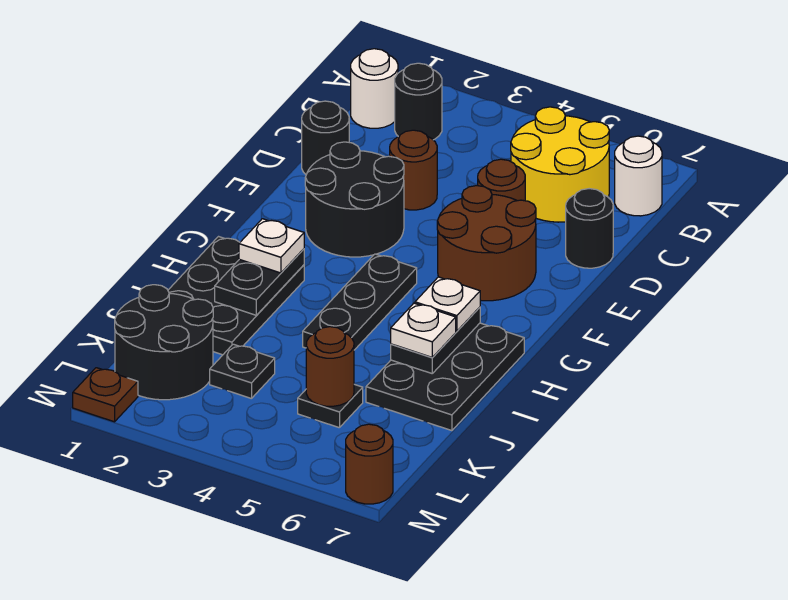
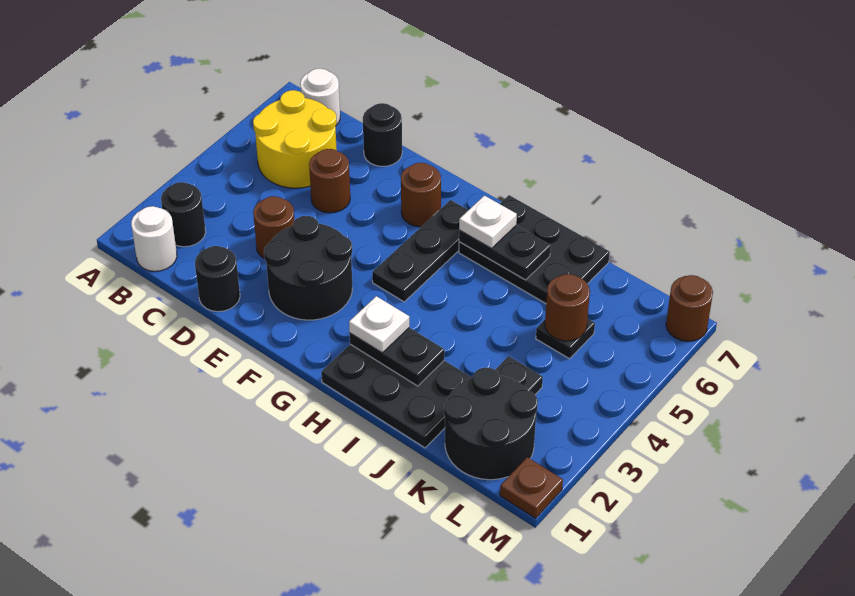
brown round brick E5:F6 level 1 -> brown round brick F6 level 1
black plate G4:I4 level 1 -> black plate G4:G6 level 1
white plate I6 level 3 -> none

